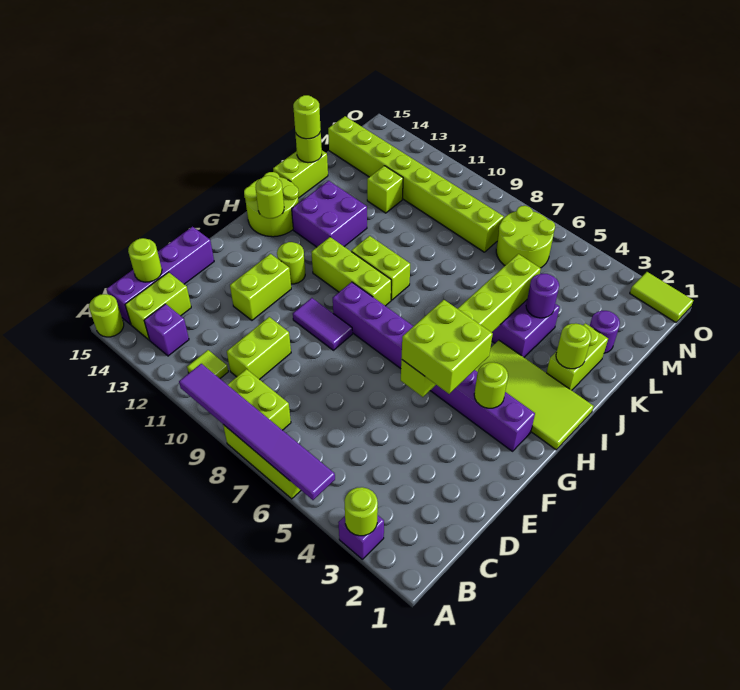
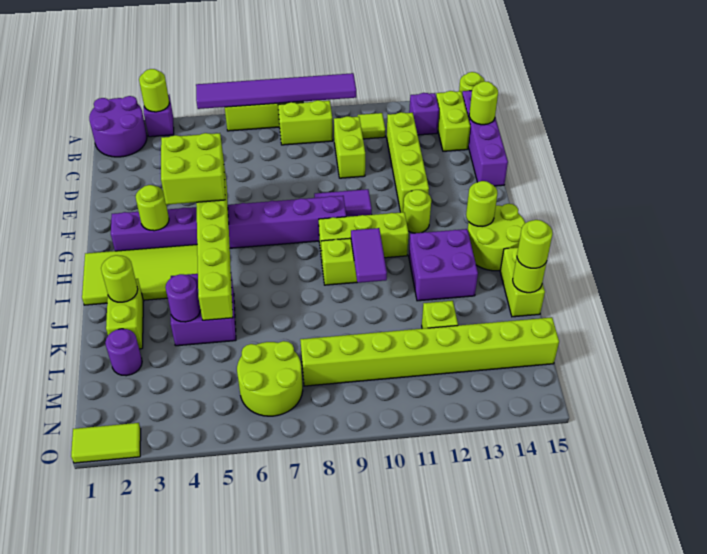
none -> purple round brick A1:B2 level 1
lime brick E12:F12 level 1 -> lime brick C12:F12 level 1
none -> purple tile I10:J10 level 2

